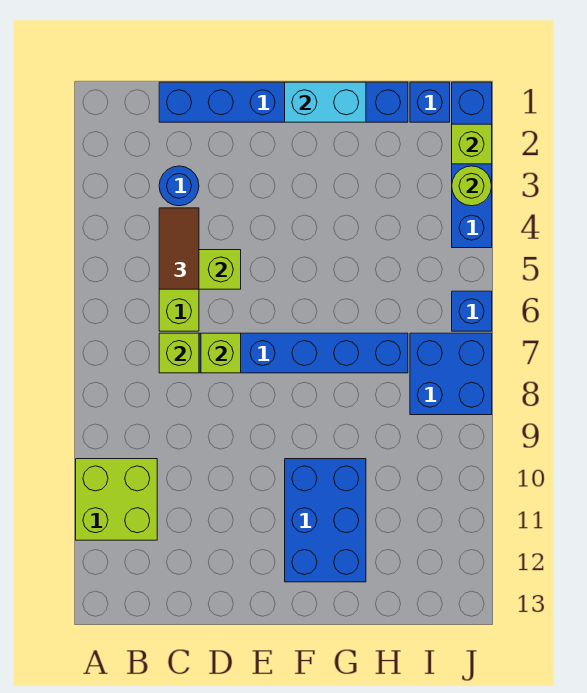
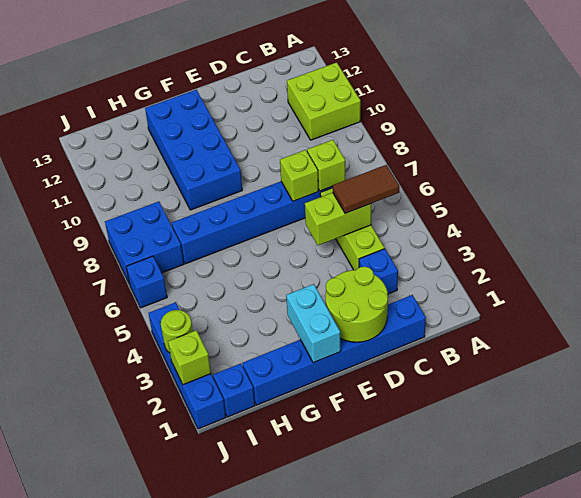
blue round brick C3 level 1 -> blue brick C3 level 1
brown tile C4:C5 level 3 -> brown tile B5:C5 level 3
none -> lime round brick D1:E2 level 2
cyan brick F1:G1 level 2 -> cyan brick F1:F2 level 2
blue brick F10:G12 level 1 -> blue brick F9:G12 level 1

